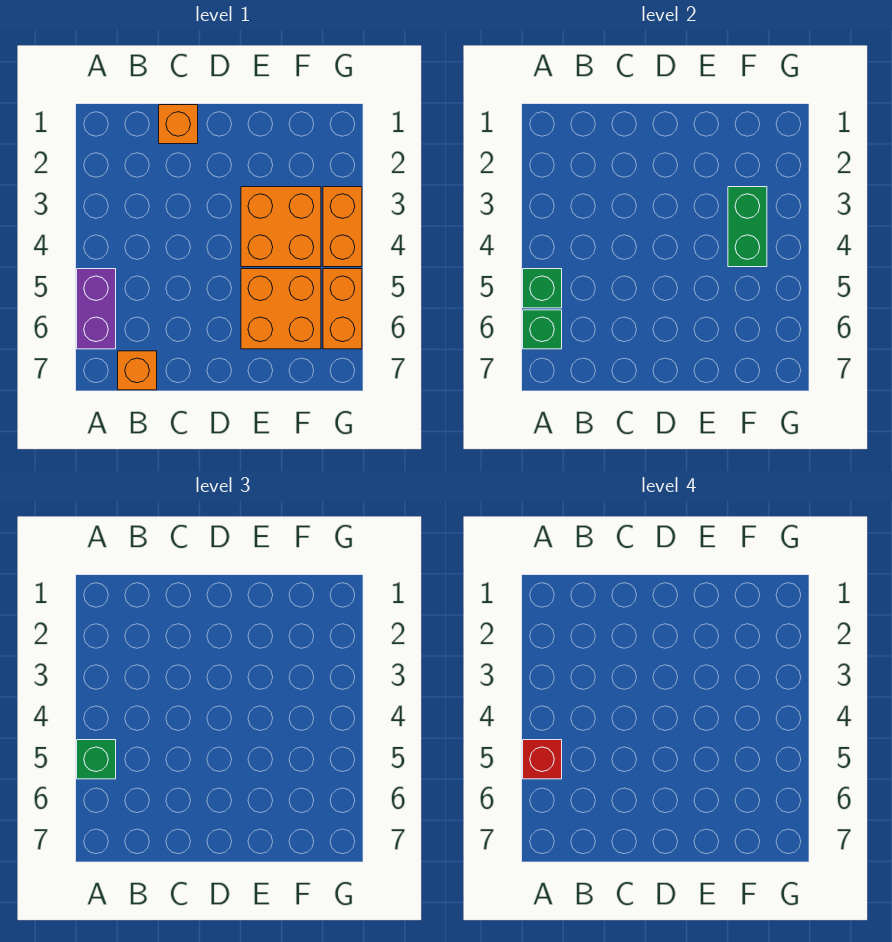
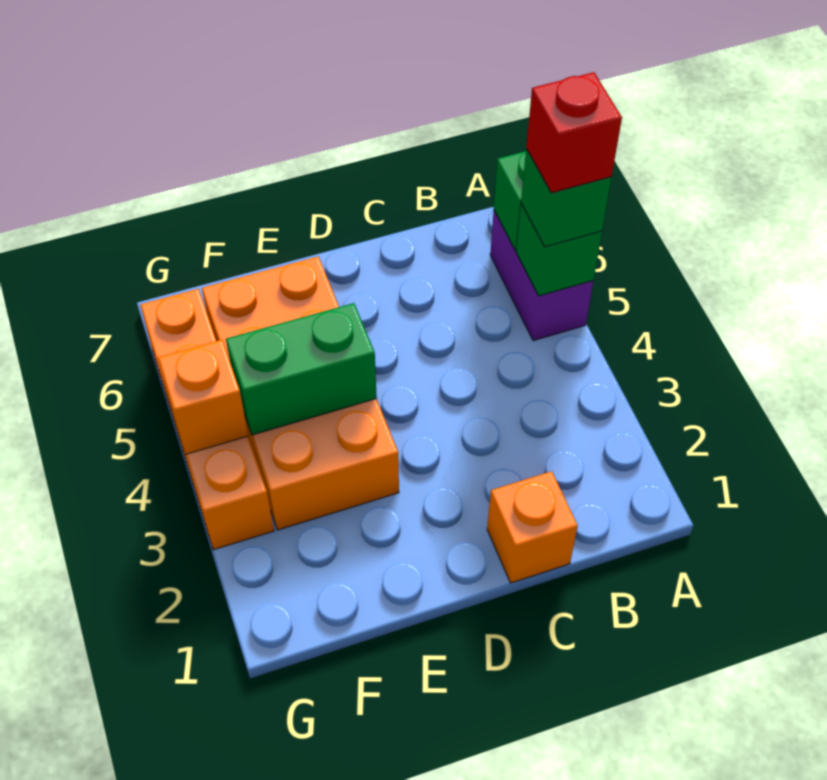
orange brick B7 level 1 -> orange brick G4 level 2
green brick F3:F4 level 2 -> green brick E4:F4 level 2

